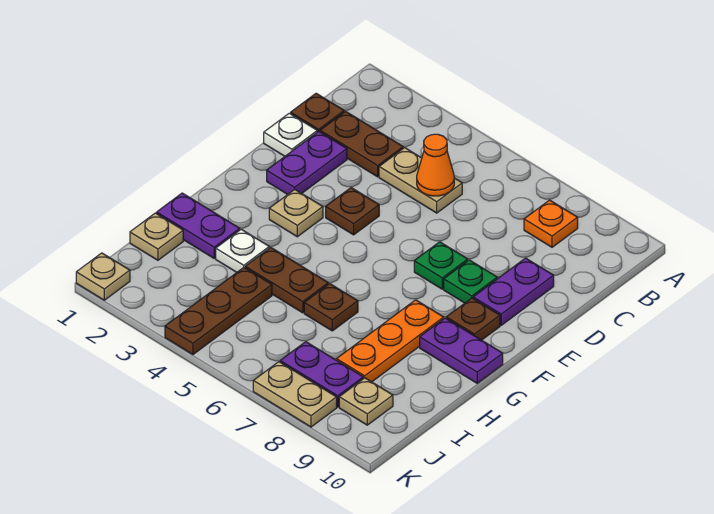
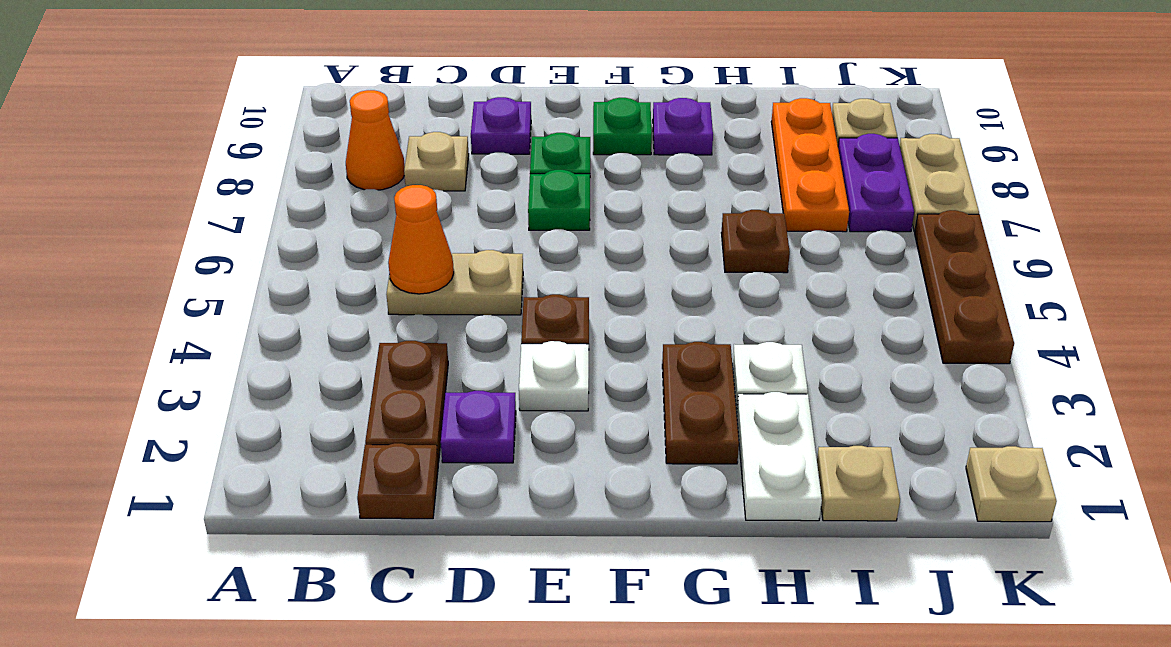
orange plate B8 level 1 -> orange cone B8 level 1
tan plate C4:C5 level 1 -> tan plate C5:D5 level 1
white plate D1 level 1 -> white plate E3 level 1
purple plate D2:E2 level 1 -> purple plate D2 level 1
purple plate D9:E9 level 1 -> purple plate D9 level 1
tan plate F3 level 1 -> tan plate C8 level 1
brown plate F9 level 1 -> green plate F9 level 1
orange plate G8:I8 level 1 -> orange plate I7:I9 level 1
purple plate G9:G10 level 1 -> purple plate G9 level 1
purple plate H1:H2 level 1 -> white plate H1:H2 level 1
brown plate H4:H5 level 1 -> brown plate G2:G3 level 1
brown plate I4:K4 level 1 -> brown plate K4:K6 level 1

